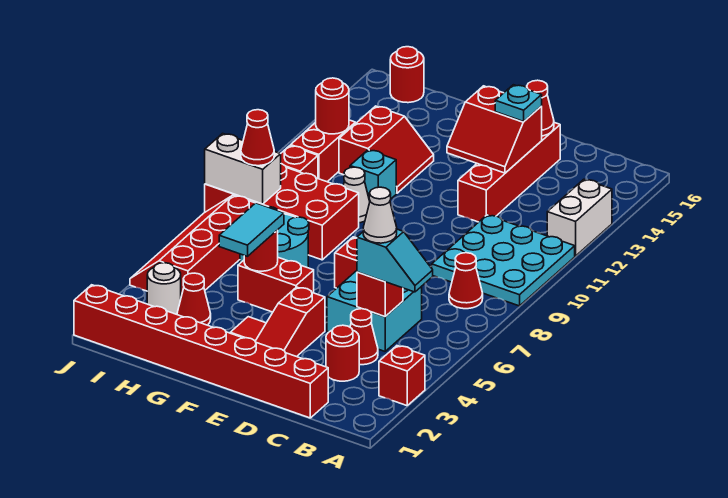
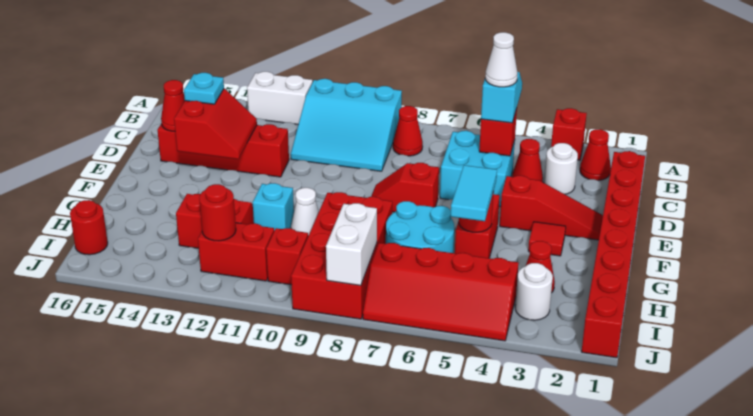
cyan plate A9:C11 level 1 -> cyan slope A9:C11 level 1 top A
red round brick C3 level 1 -> white round brick C3 level 1
cyan tile G4:G5 level 3 -> cyan tile G5:H5 level 3
red cone I8 level 3 -> red cone B2 level 1

